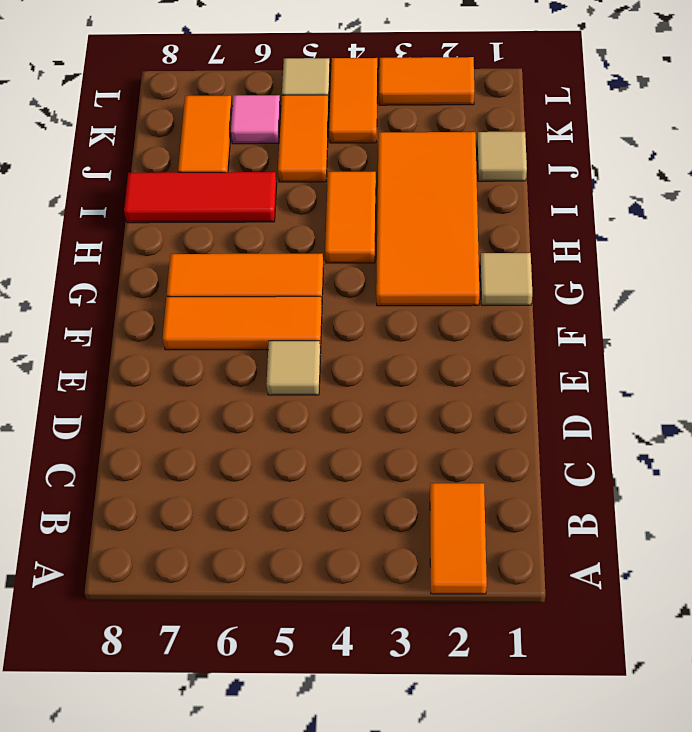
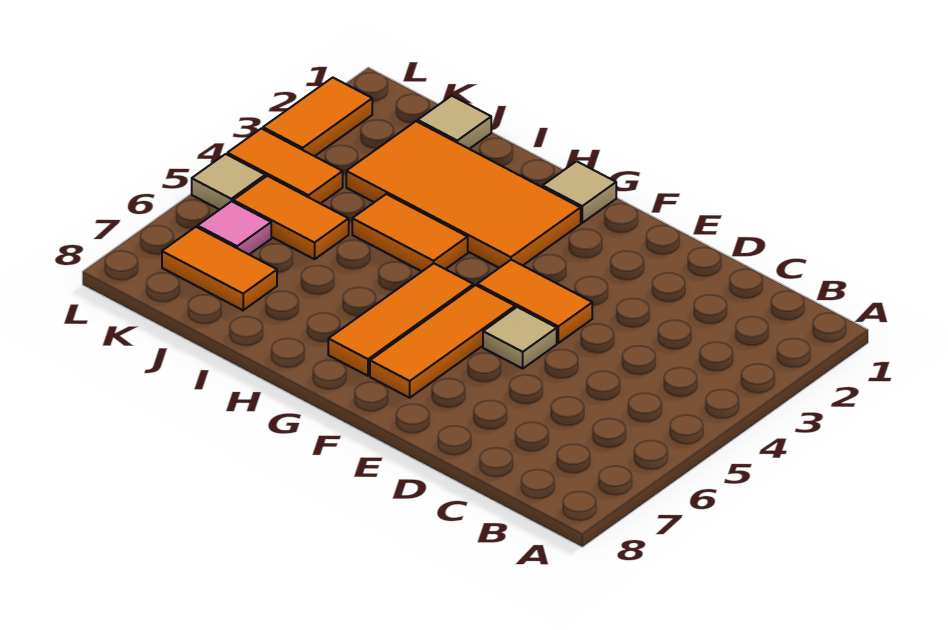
orange tile A2:B2 level 1 -> orange tile E4:F4 level 1
red tile I6:I8 level 1 -> none

